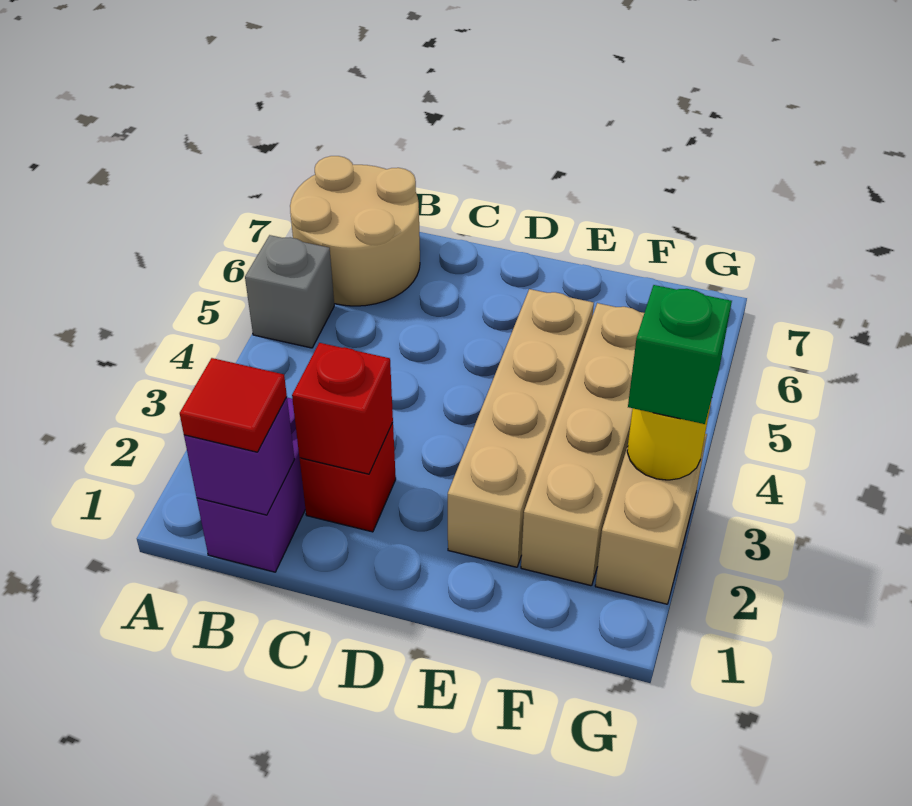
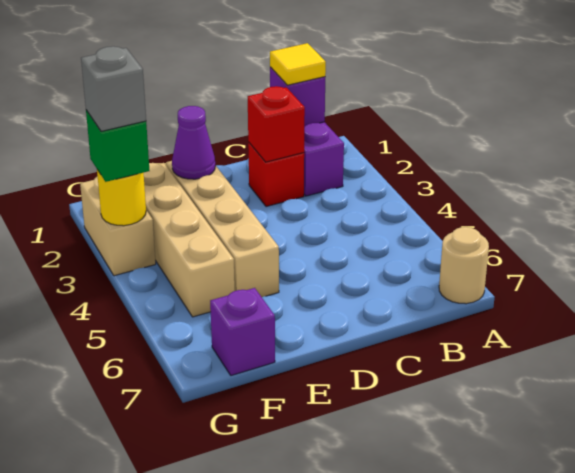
grey brick A5 level 1 -> grey brick G3 level 4
tan round brick A6:B7 level 1 -> tan round brick A7 level 1
red tile B1 level 3 -> yellow tile B1 level 3
none -> purple cone E2 level 2
none -> purple brick F7 level 1

